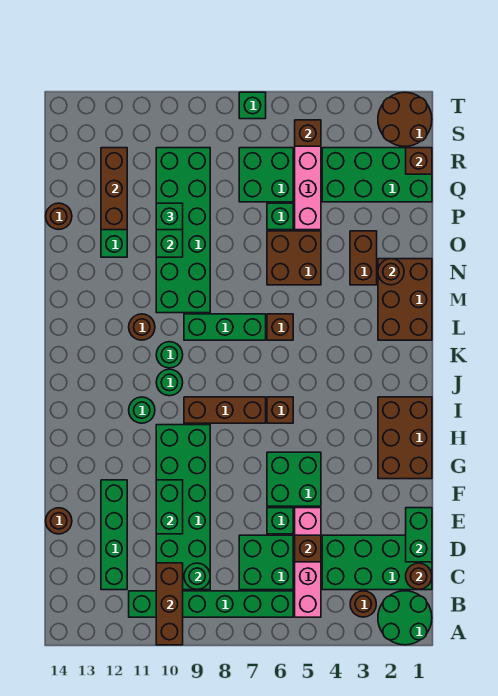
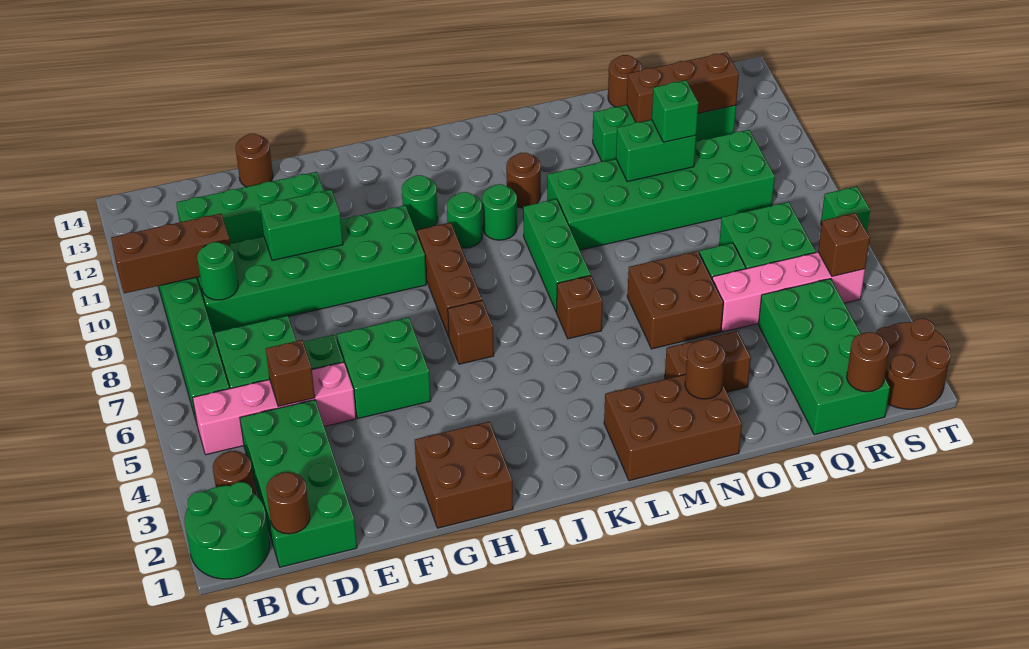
green brick D1:E1 level 2 -> none
brown brick G1:I2 level 1 -> brown brick G1:H2 level 1
brown brick R1 level 2 -> brown round brick R1 level 2

